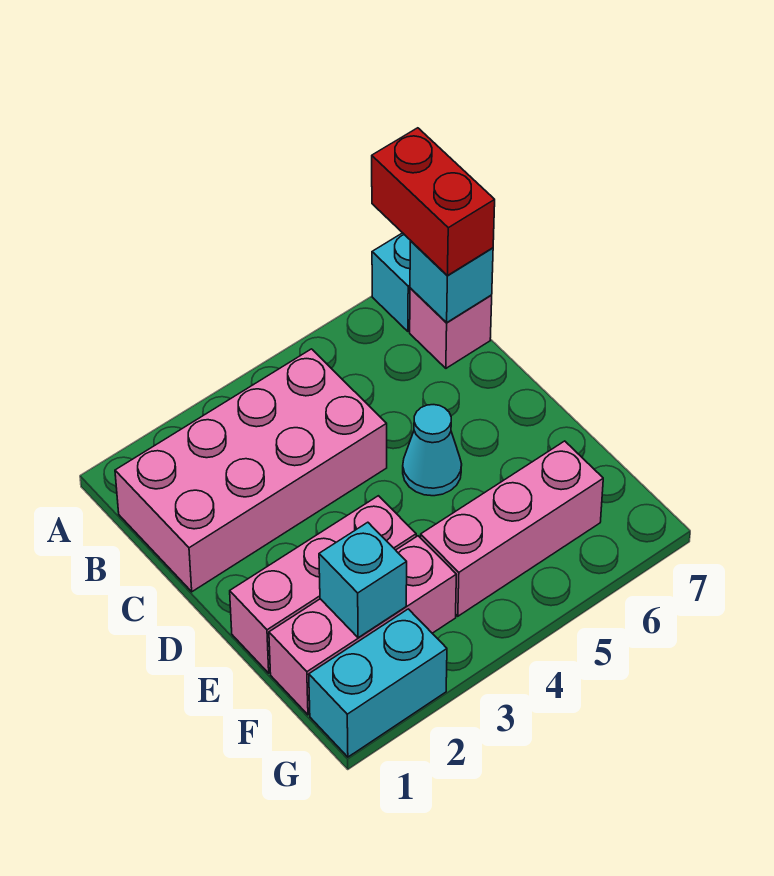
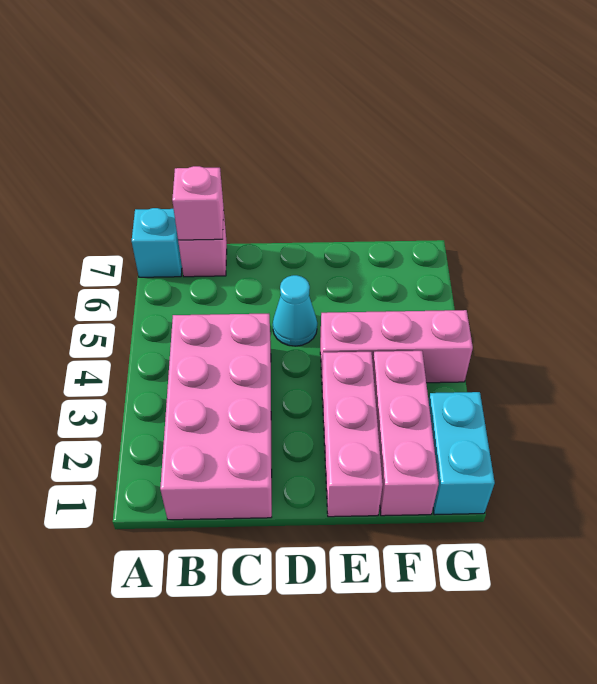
red brick A7:B7 level 3 -> none
cyan brick B7 level 2 -> pink brick B7 level 2
cyan brick F2 level 2 -> none
pink brick F4:F6 level 1 -> pink brick E4:G4 level 1

